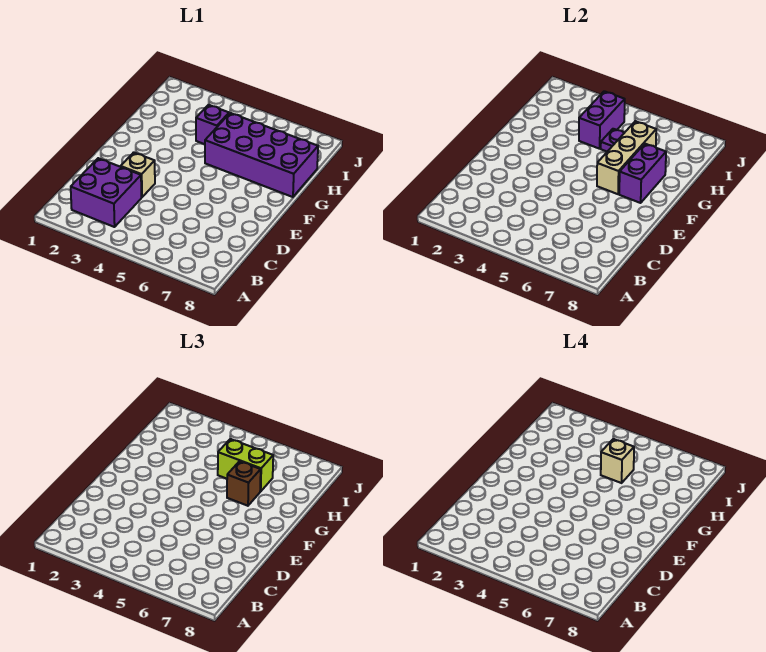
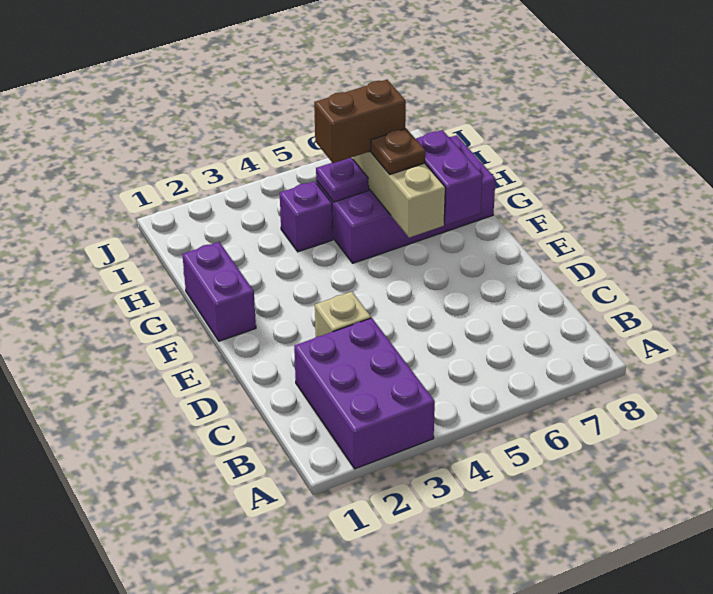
purple brick B2:C3 level 1 -> purple brick A2:C3 level 1
brown brick G6 level 3 -> brown plate G6 level 3
purple brick H4:I4 level 2 -> purple brick F1:G1 level 1
lime brick H5:H6 level 3 -> brown brick H5:H6 level 3
tan brick H5 level 4 -> none

